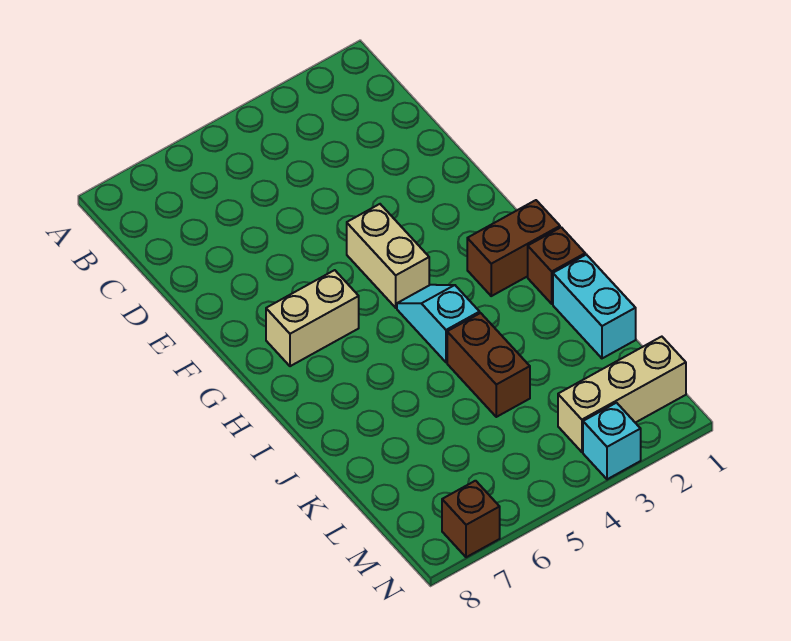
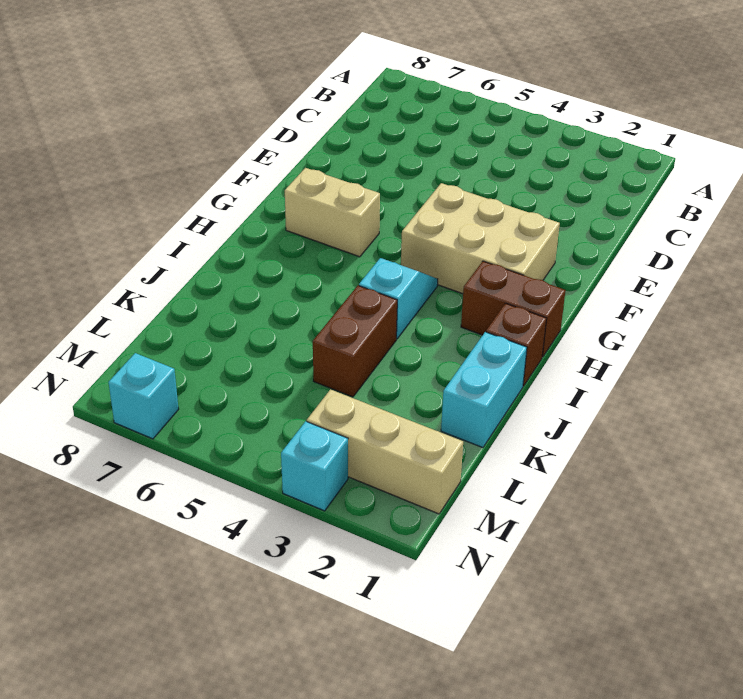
tan brick F4:G4 level 1 -> tan brick F2:G4 level 1
brown brick N7 level 1 -> cyan brick N7 level 1

